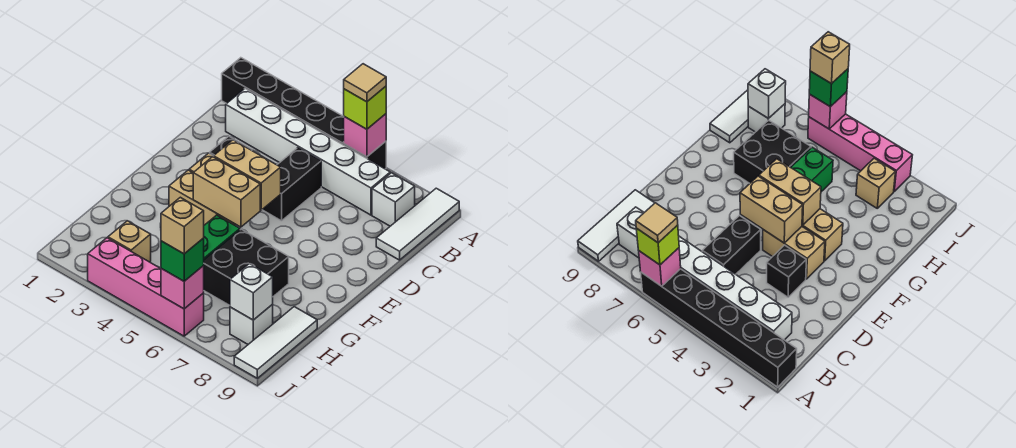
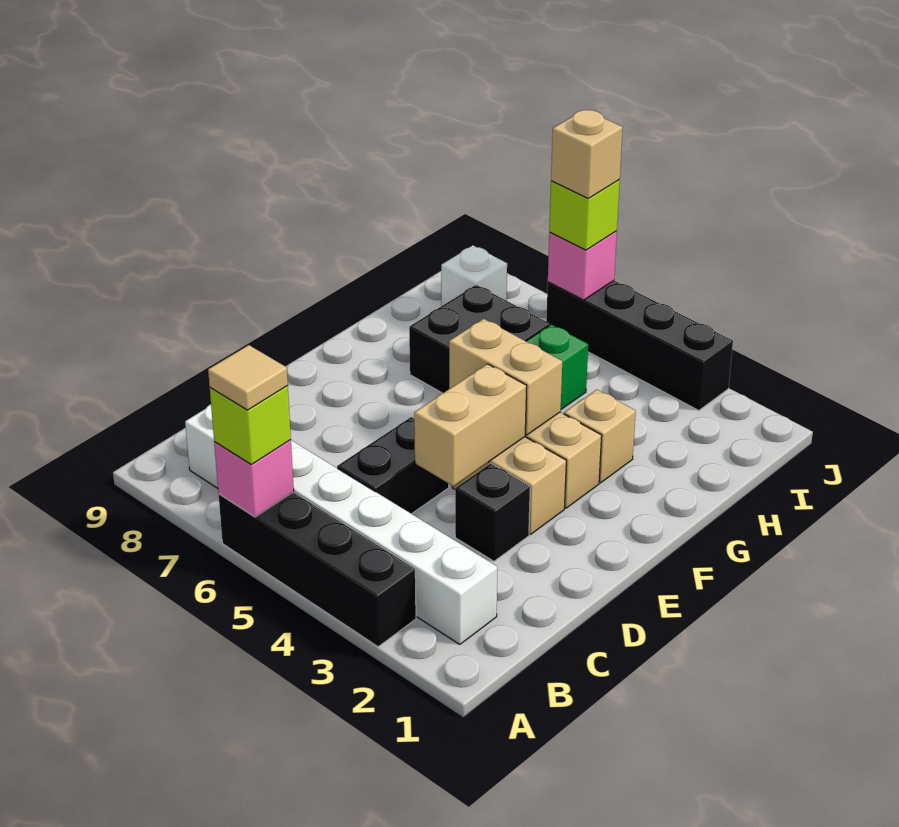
black brick A1:A6 level 1 -> black brick A3:A6 level 1
white tile A9:C9 level 1 -> none
tan brick E4:E5 level 2 -> tan brick D4:E4 level 2
white tile H9:J9 level 1 -> none
tan brick I3 level 1 -> tan brick G3 level 1
white brick I8 level 2 -> none
pink brick J3:J6 level 1 -> black brick J3:J6 level 1
green brick J6 level 3 -> lime brick J6 level 3

